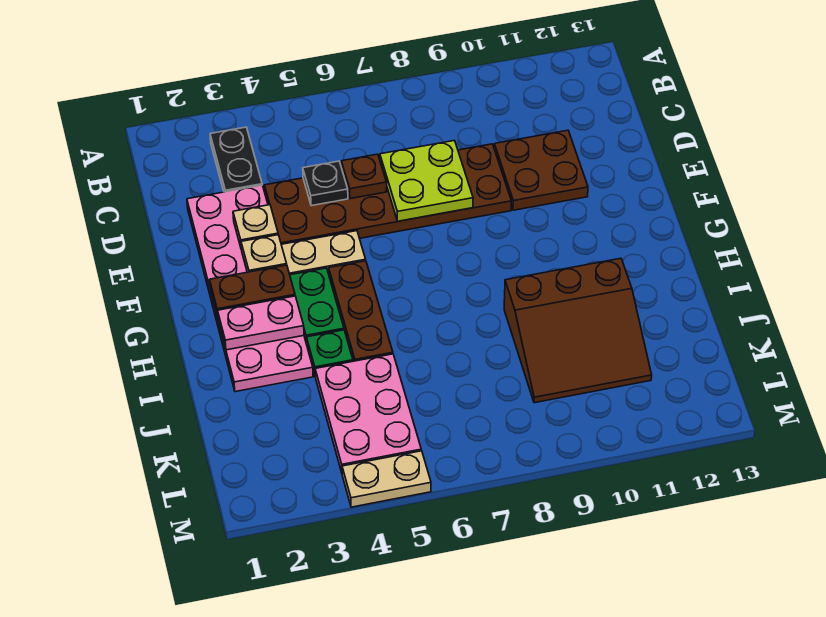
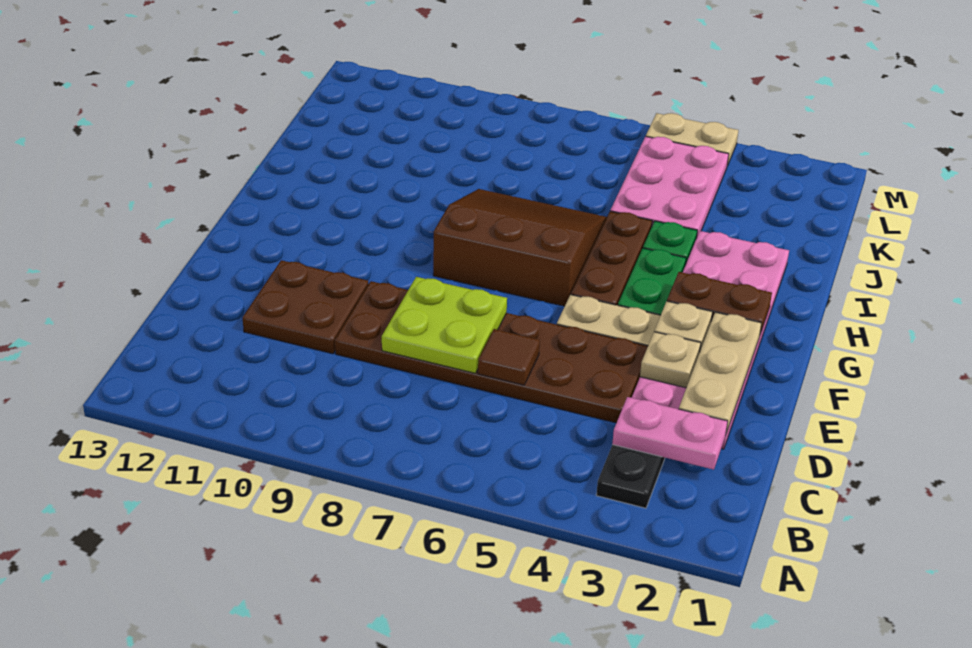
none -> tan plate D2:F2 level 2
black plate D5 level 2 -> none
brown plate D6 level 2 -> brown tile D6 level 2
pink plate H2:H3 level 2 -> pink plate C2:C3 level 2
brown slope I9:K11 level 1 top I -> brown slope G6:I8 level 1 top G

